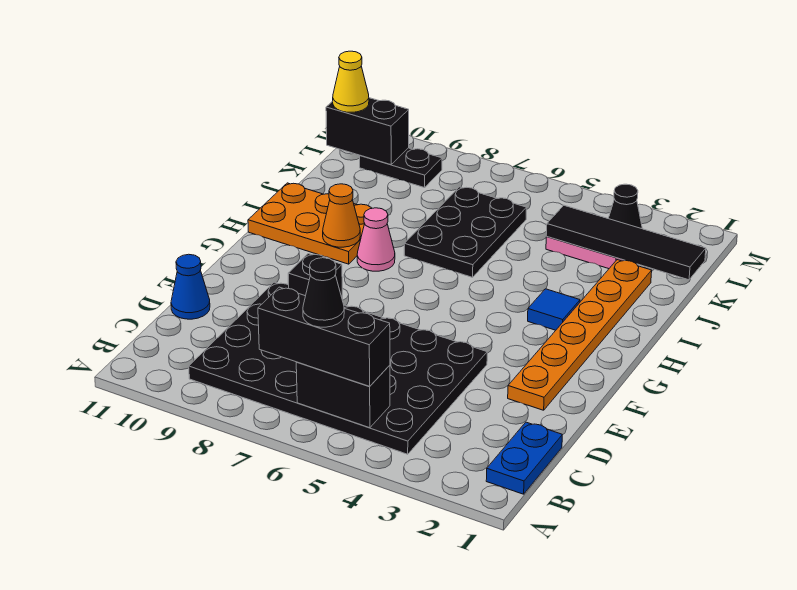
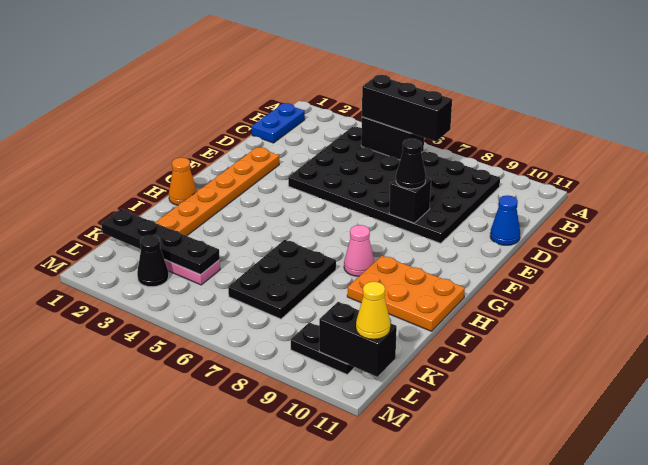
black cone B6 level 4 -> black cone E8 level 3
blue tile H3 level 1 -> none
orange cone H9 level 2 -> orange cone H1 level 1
black tile K1:K4 level 2 -> black plate K1:K4 level 2

